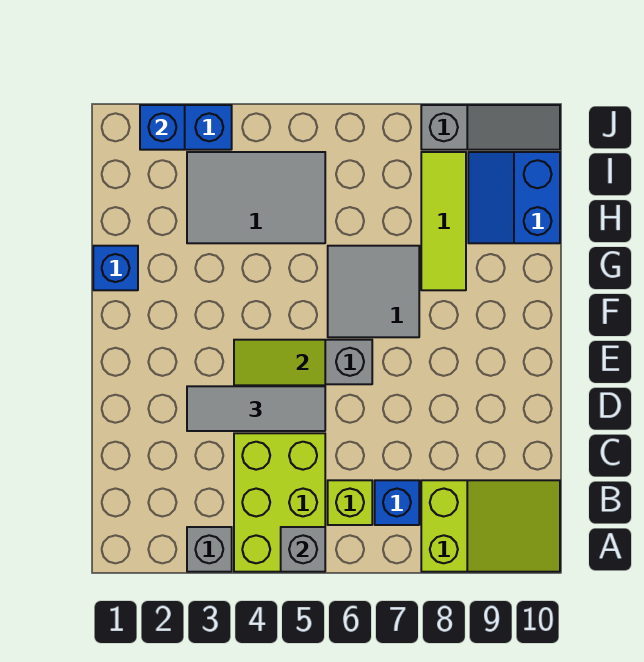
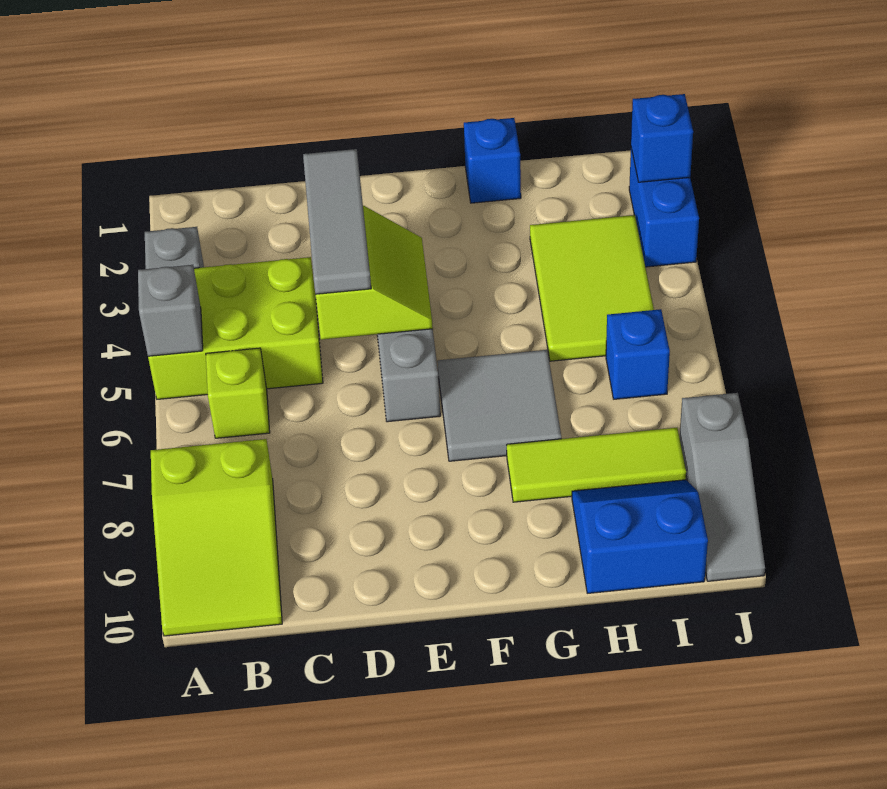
blue brick B7 level 1 -> blue brick I6 level 1
grey tile H3:I5 level 1 -> lime tile H3:I5 level 1

